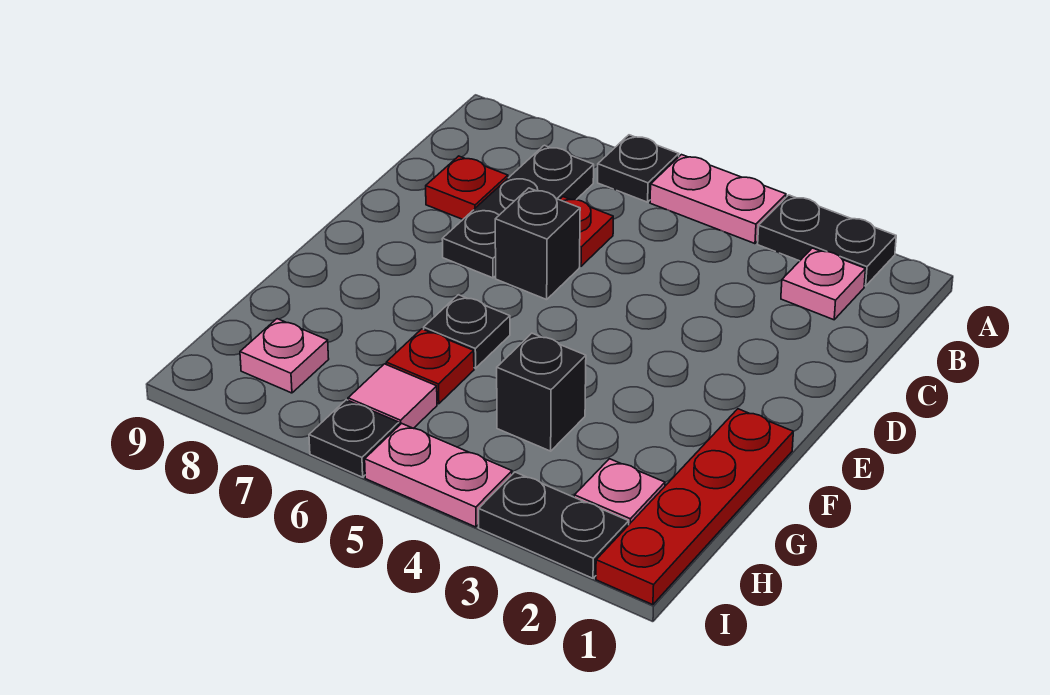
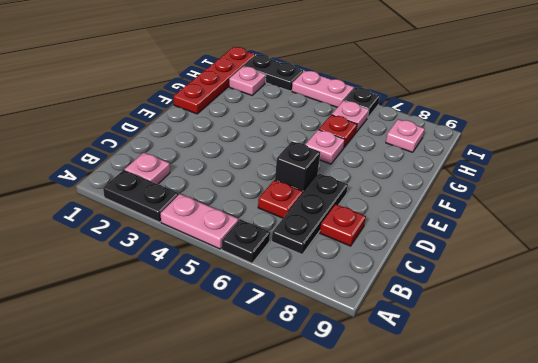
black plate F6 level 1 -> pink plate F6 level 1
black brick G4 level 1 -> none
pink tile H6 level 1 -> pink plate H6 level 1

